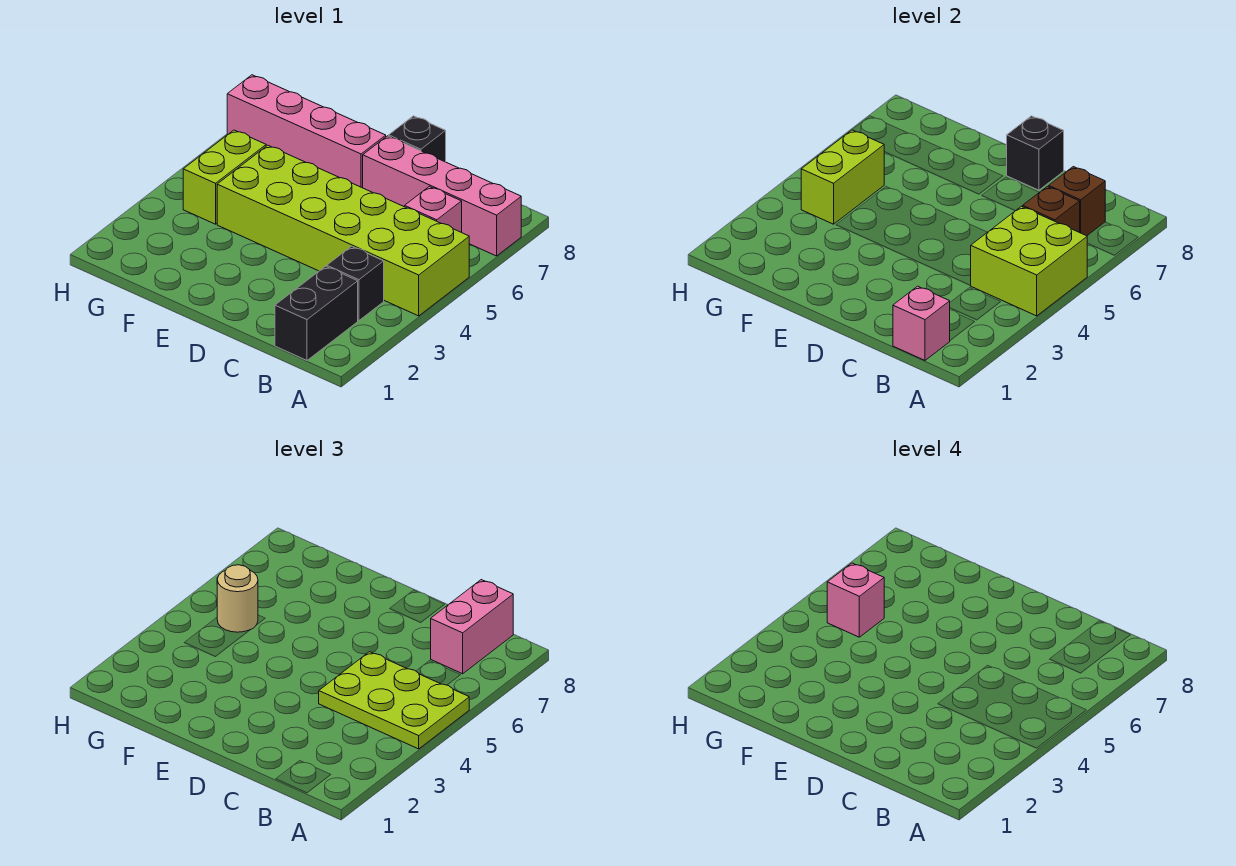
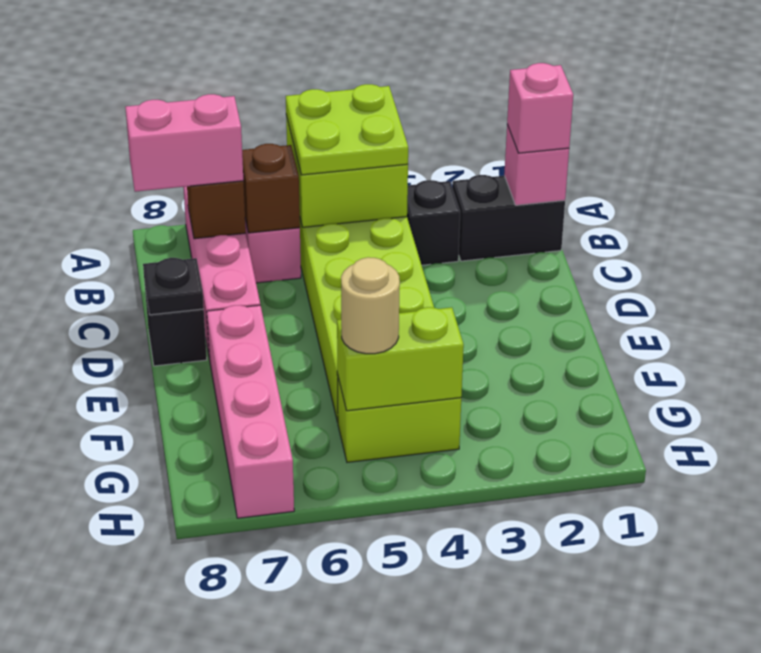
lime plate A4:C5 level 3 -> lime plate A4:B5 level 3
black brick D8 level 2 -> black plate D8 level 2
pink brick G5 level 4 -> pink brick B1 level 3

